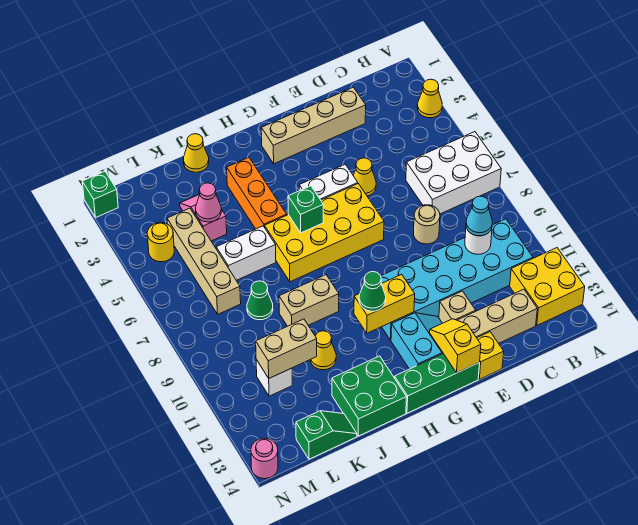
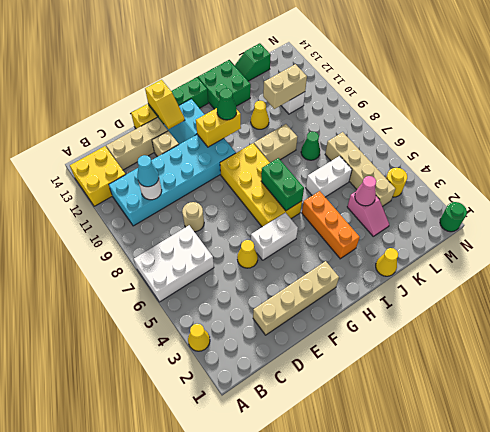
yellow brick F6:I7 level 1 -> yellow brick G6:H9 level 1
green brick H6 level 2 -> green brick H6:H7 level 2
green brick N1 level 1 -> green round brick N1 level 1
pink round brick N14 level 1 -> none

